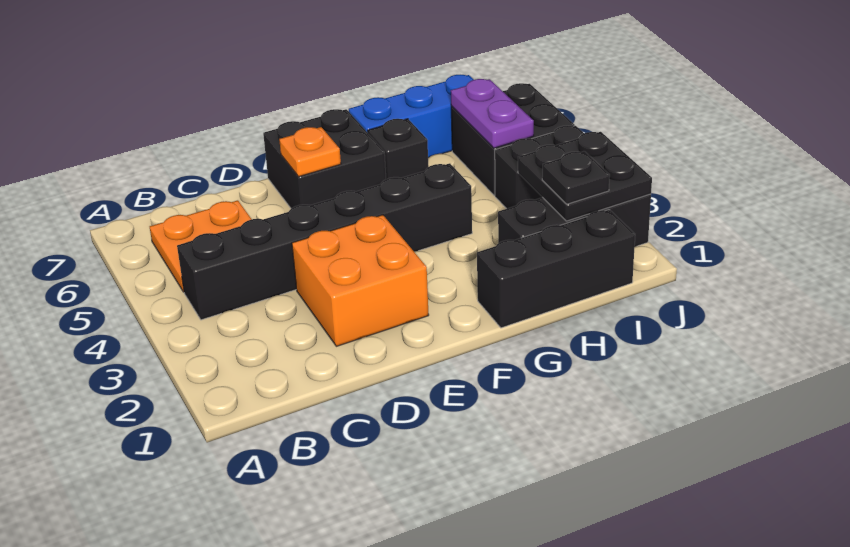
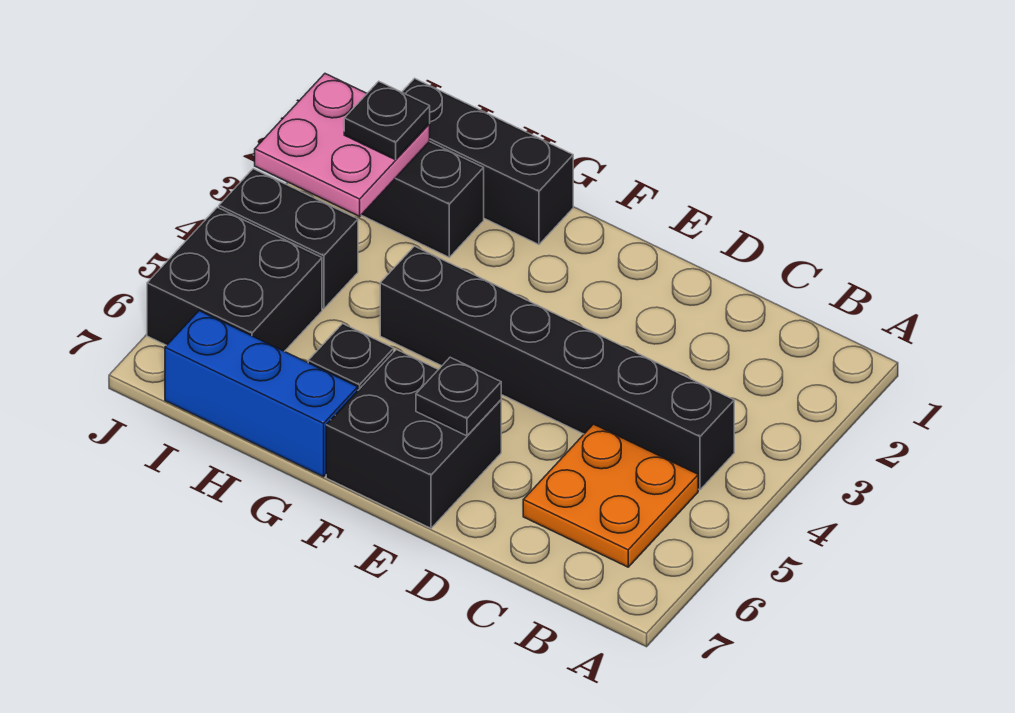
orange brick D2:E3 level 1 -> none
orange plate E6 level 2 -> black plate E6 level 2
black plate I2:J3 level 2 -> pink plate I2:J3 level 2
purple plate I5:I6 level 2 -> none

